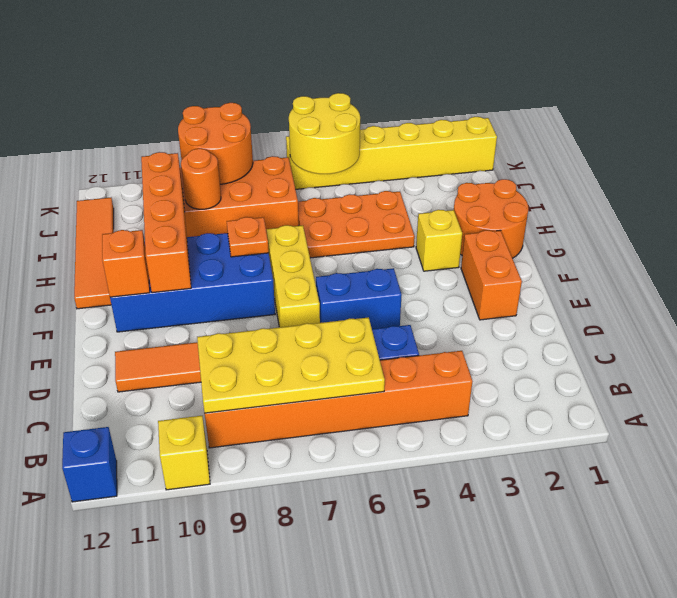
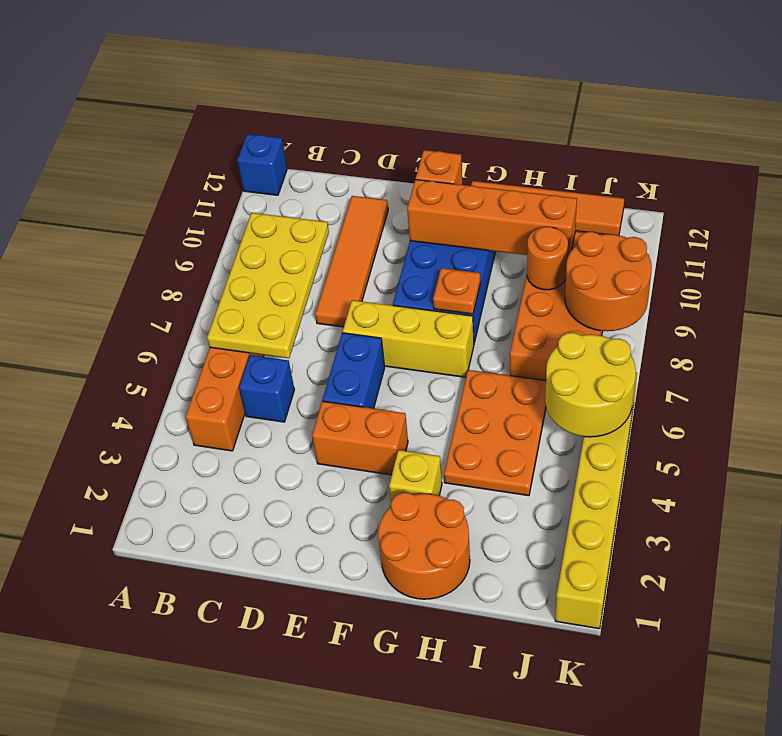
yellow brick A10 level 1 -> none
orange brick E2:F2 level 1 -> orange brick E4:F4 level 1

